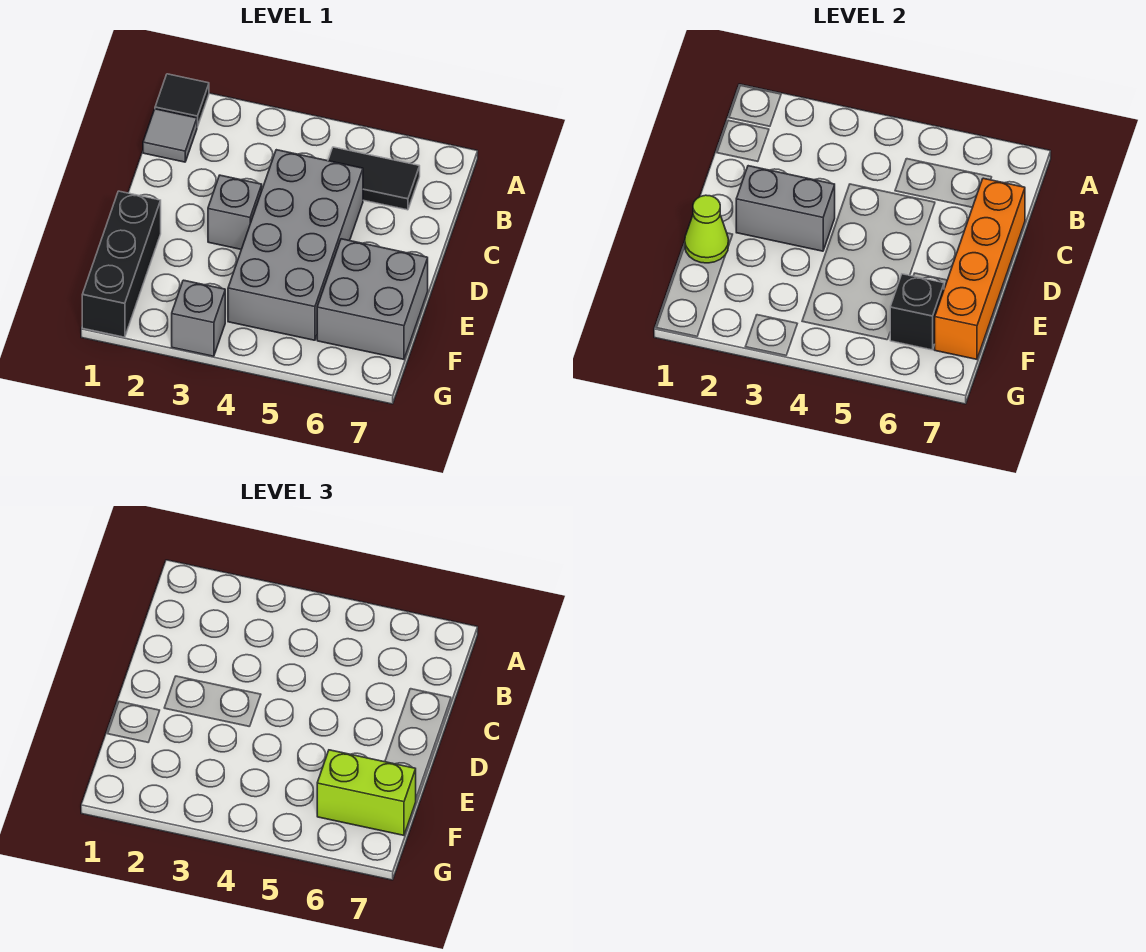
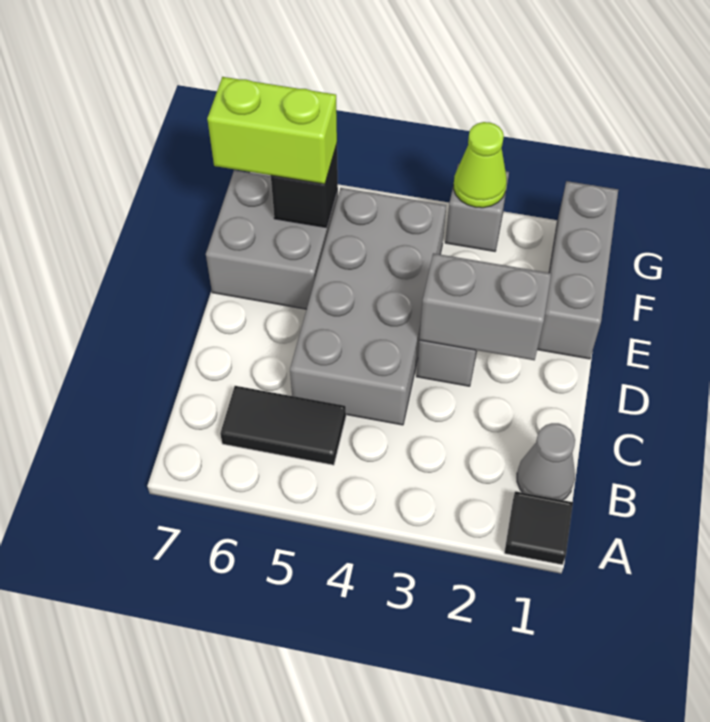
grey tile B1 level 1 -> grey cone B1 level 1
orange brick C7:F7 level 2 -> none
black brick E1:G1 level 1 -> grey brick E1:G1 level 1
lime cone E1 level 2 -> lime cone G3 level 2

